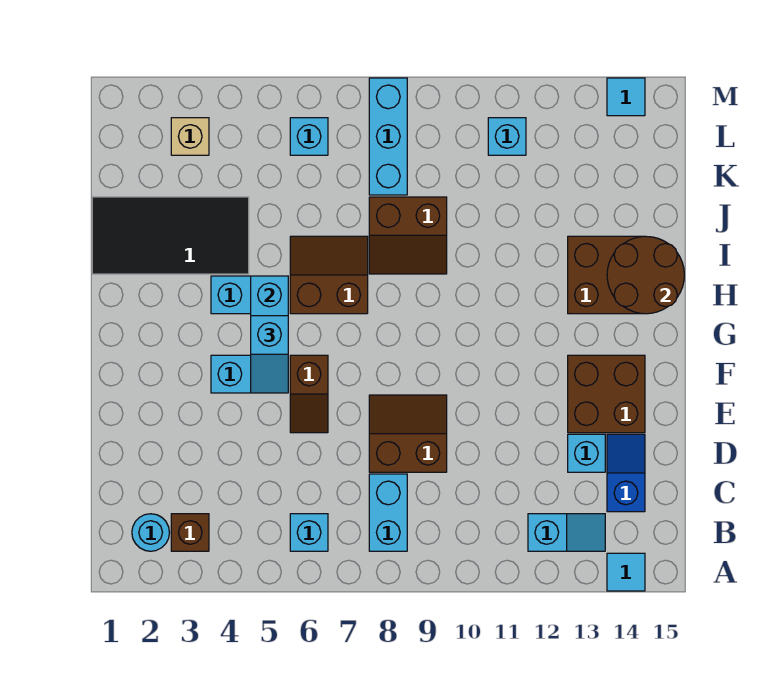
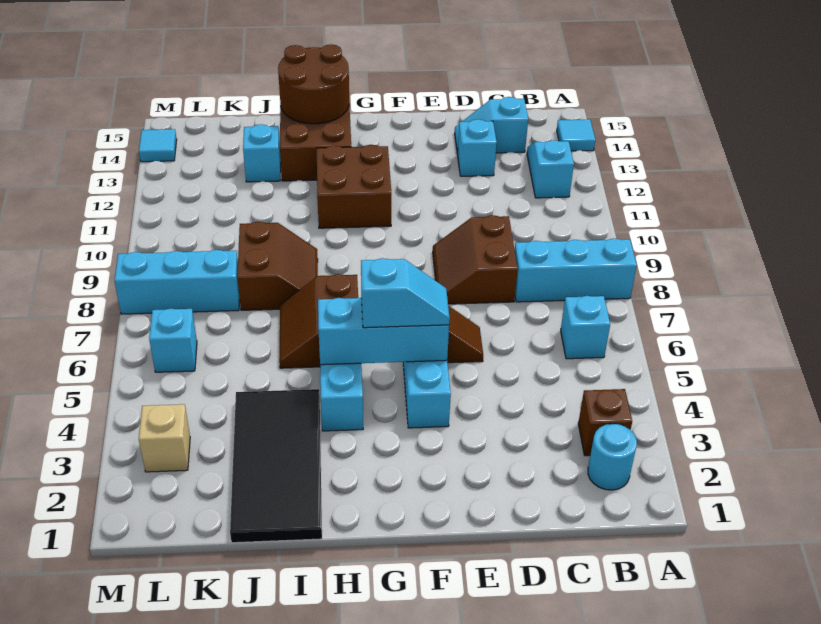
cyan brick B8:C8 level 1 -> cyan brick A8:C8 level 1
blue slope C14:D14 level 1 top C -> cyan slope C14:D14 level 1 top C
brown brick E13:F14 level 1 -> brown brick G11:H12 level 1
cyan brick L11 level 1 -> cyan brick J13 level 1

